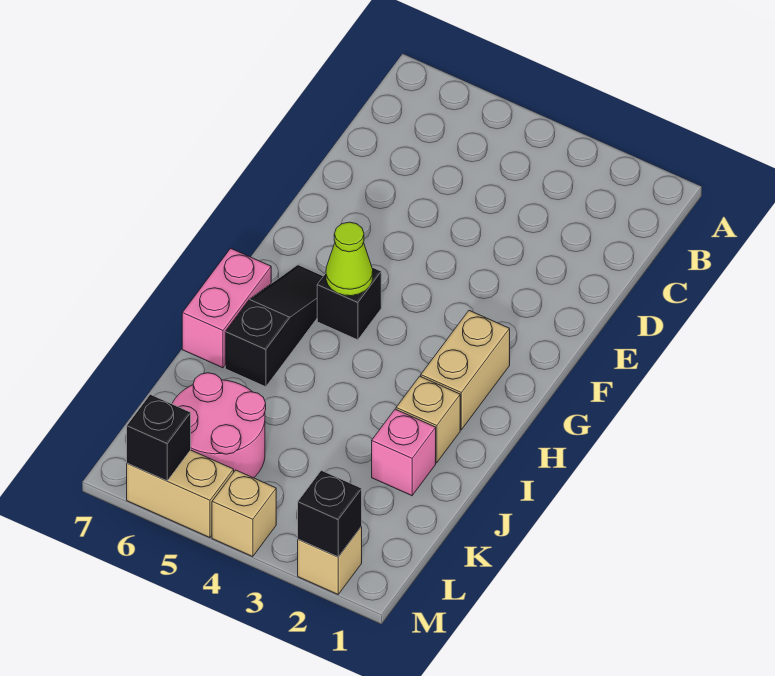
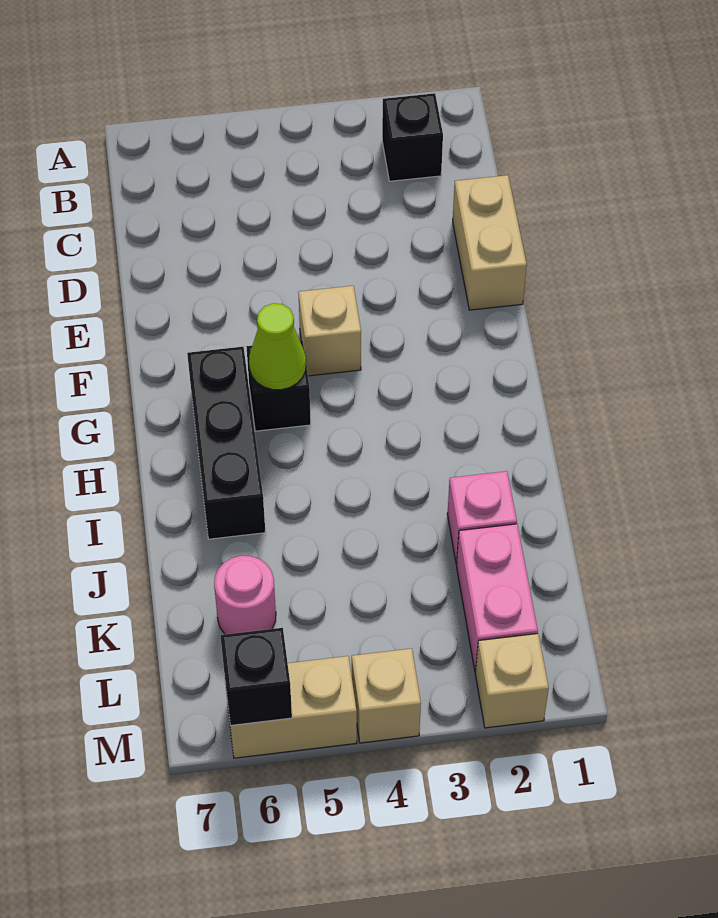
tan brick G2:H2 level 1 -> tan brick D1:E1 level 1
black slope G6:I6 level 1 top I -> black brick G6:I6 level 1
pink brick H7:I7 level 1 -> pink brick K2:L2 level 1
tan brick I2 level 1 -> tan brick F4 level 1
pink round brick K5:L6 level 1 -> pink round brick K6 level 1
black brick M2 level 2 -> black brick B2 level 1

